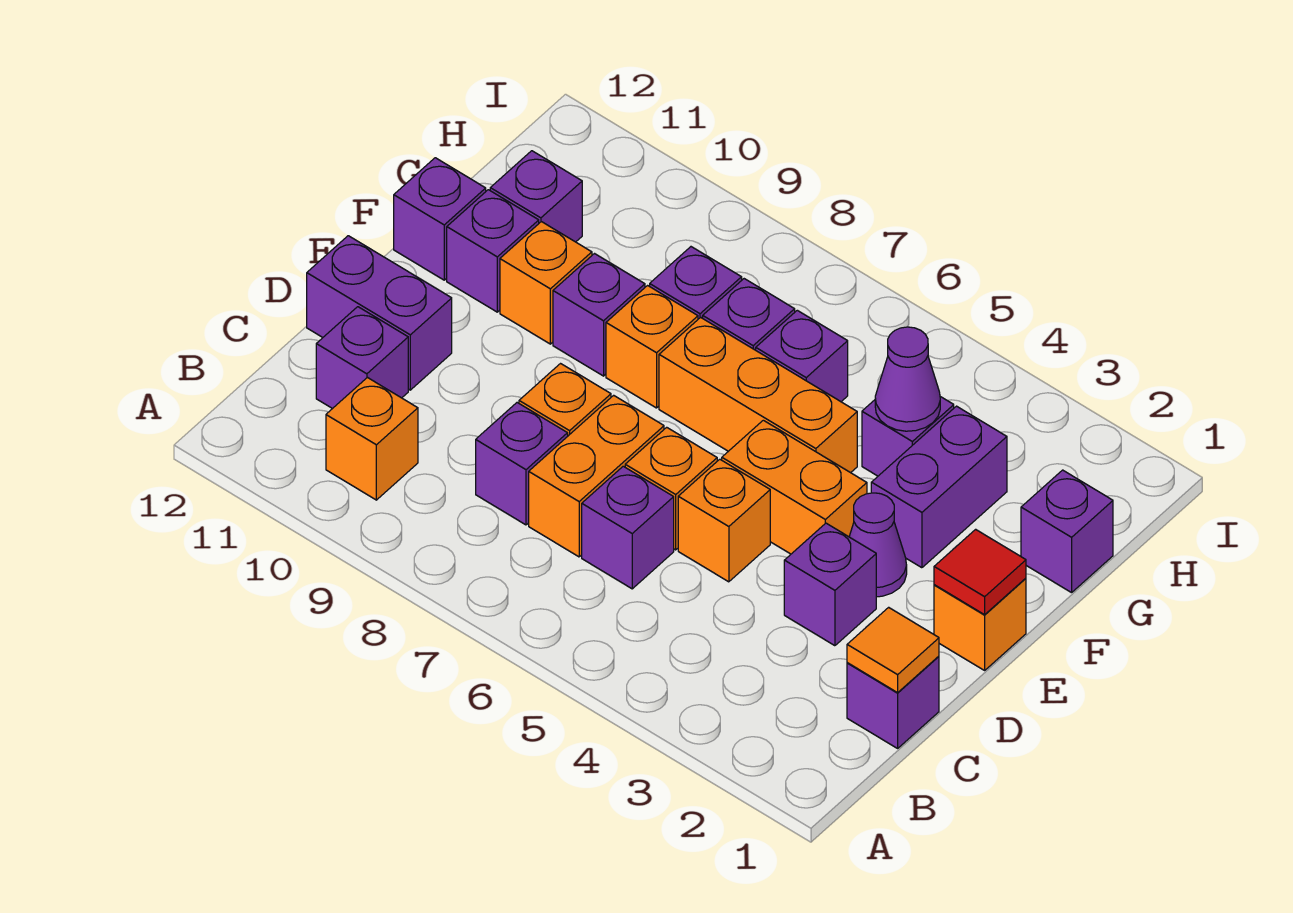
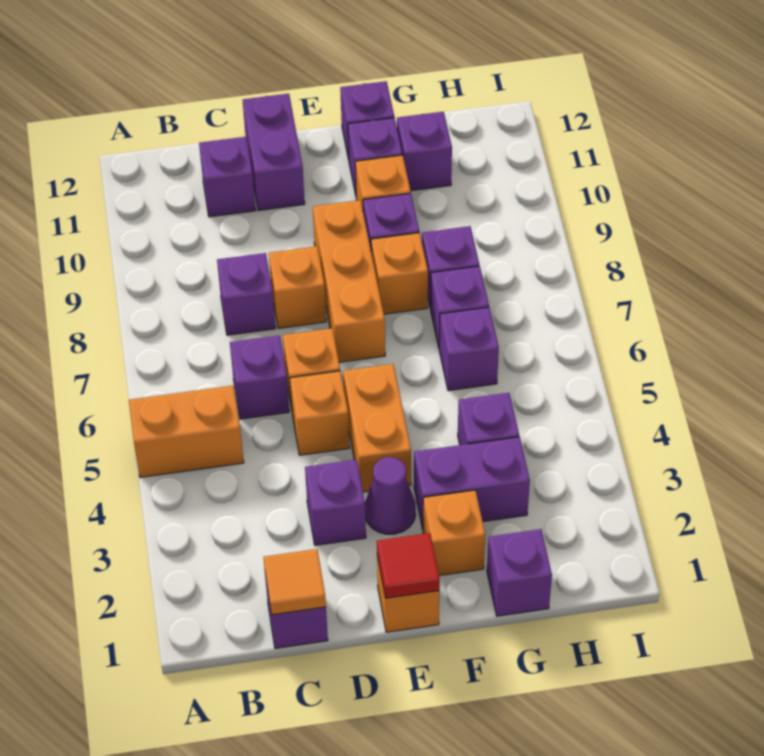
orange brick B10 level 1 -> orange brick F2 level 1
orange brick C7:D7 level 1 -> orange brick A5:B5 level 1
orange brick F5:F7 level 1 -> orange brick E7:E9 level 1
purple cone G4 level 2 -> none

